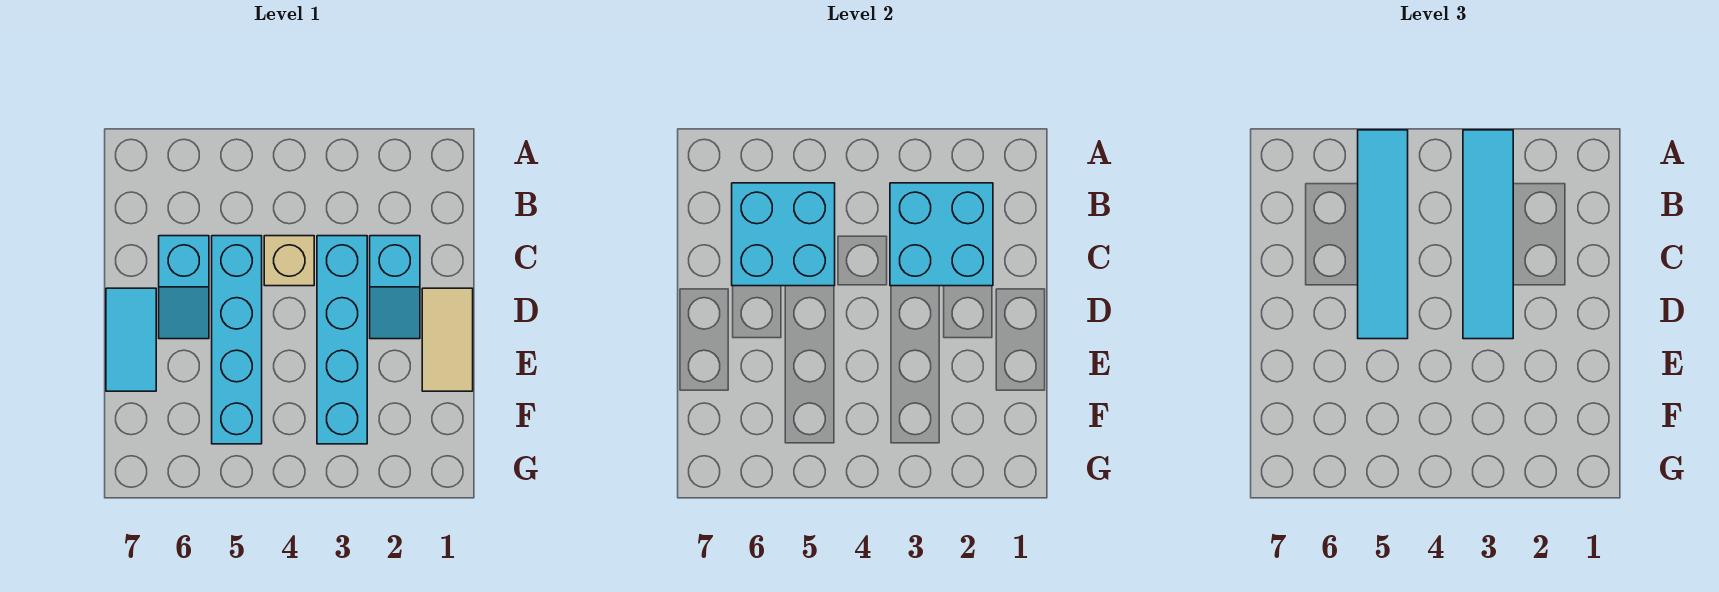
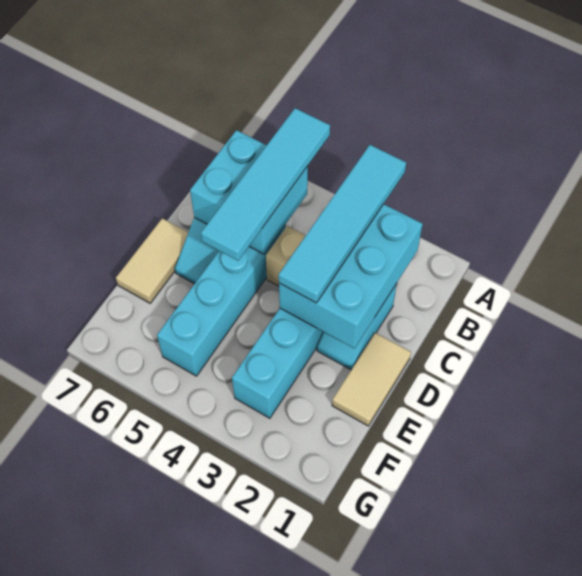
cyan brick B2:C3 level 2 -> cyan brick B2:D3 level 2
cyan tile D7:E7 level 1 -> tan tile D7:E7 level 1

